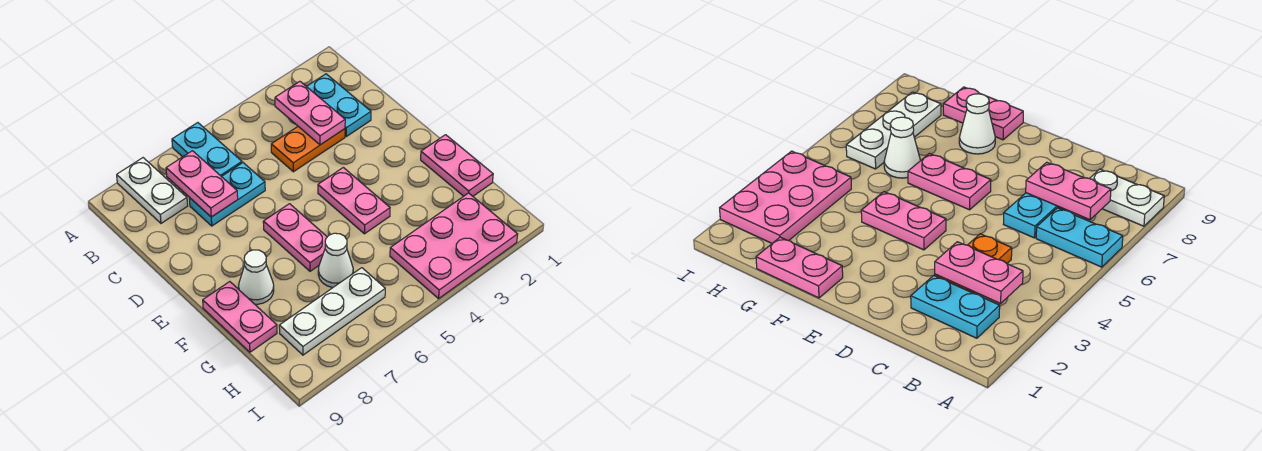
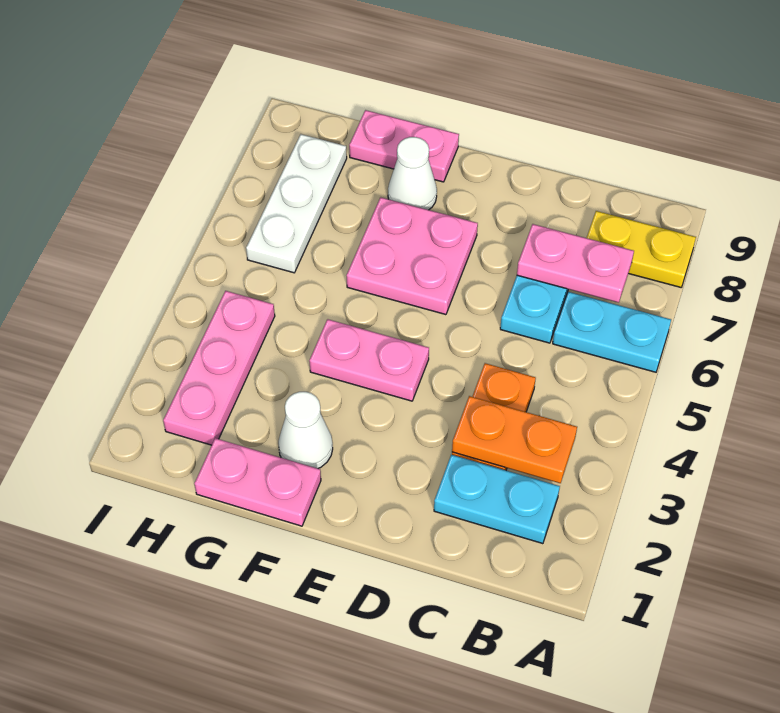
white plate A8:B8 level 1 -> yellow plate A8:B8 level 1
pink plate B3:C3 level 2 -> orange plate B3:C3 level 2
pink plate E6:F6 level 1 -> pink plate E6:F7 level 1
white cone G6 level 1 -> white cone F2 level 1
pink plate H2:I4 level 1 -> pink plate H2:H4 level 1

